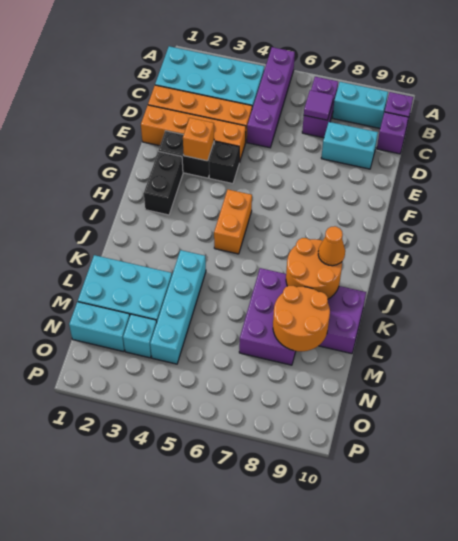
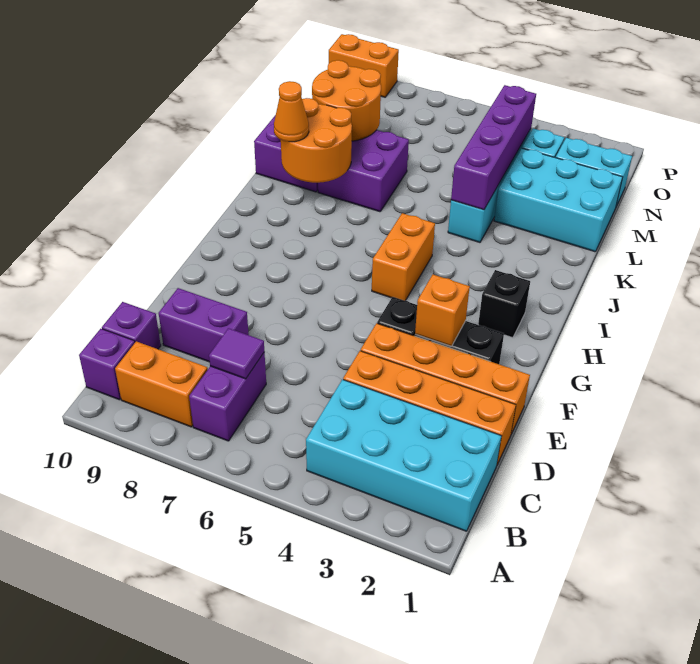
purple brick A5:D5 level 1 -> purple brick K4:N4 level 2
cyan brick B8:B9 level 1 -> orange brick B8:B9 level 1
cyan brick D8:D9 level 1 -> purple brick D8:D9 level 1
black brick G2:H2 level 1 -> black brick H2 level 1
purple brick K7:M8 level 1 -> purple brick K7:L8 level 1
none -> orange brick P9:P10 level 1

